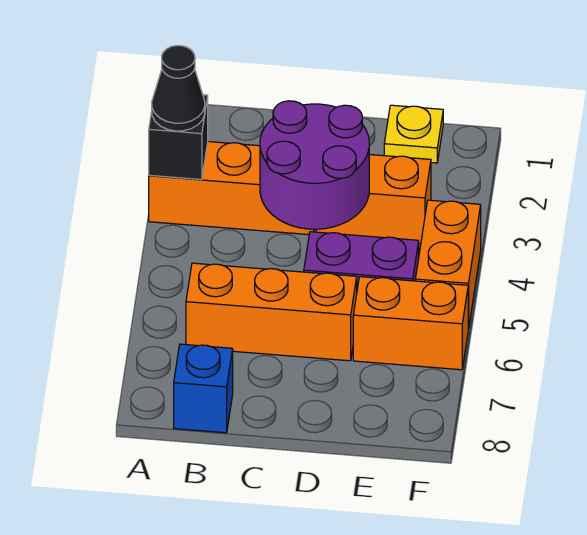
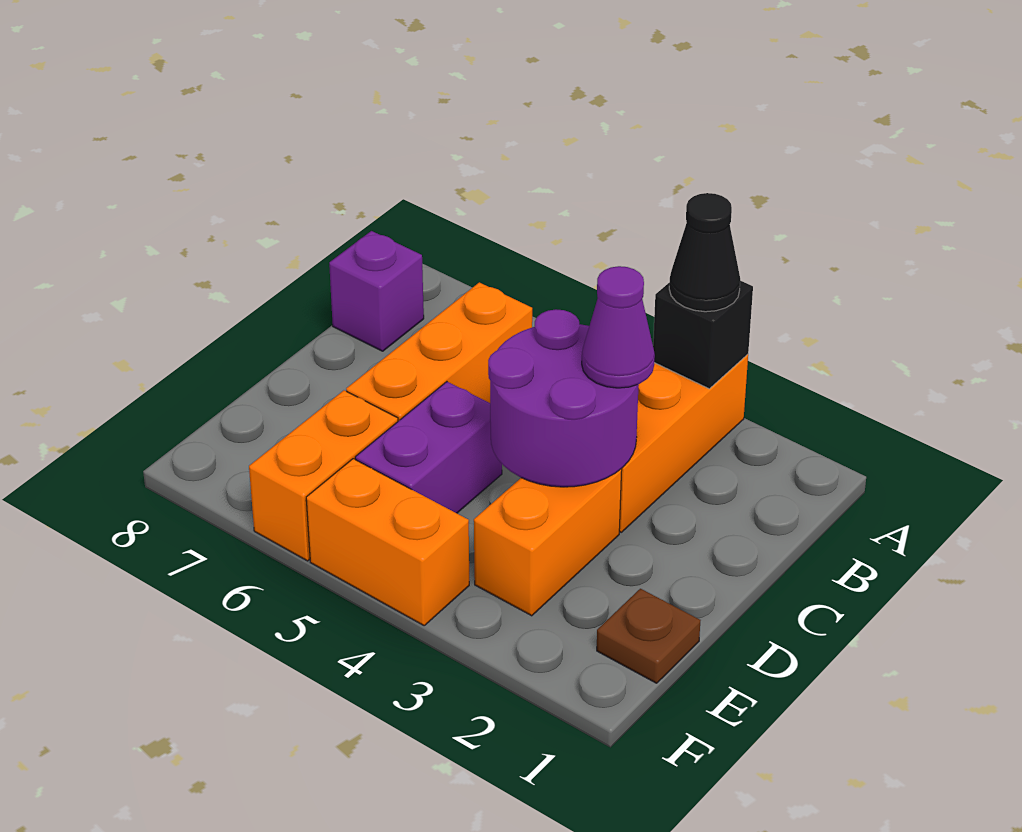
blue brick B8 level 1 -> purple brick B8 level 1
none -> purple cone C3 level 3
yellow plate E1 level 1 -> brown plate E1 level 1

